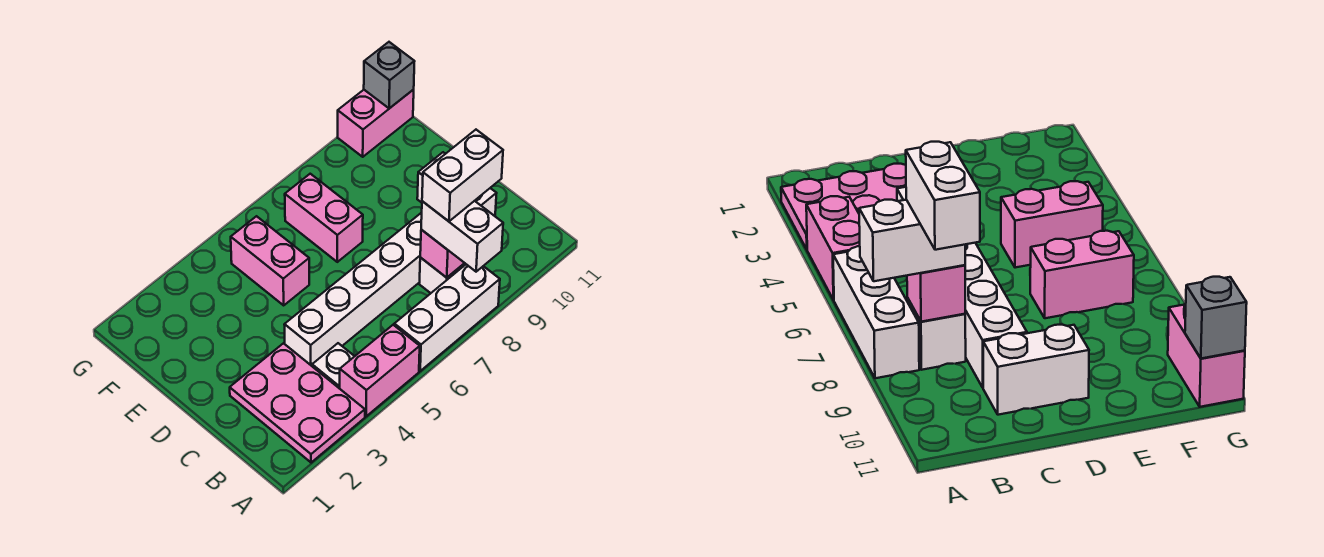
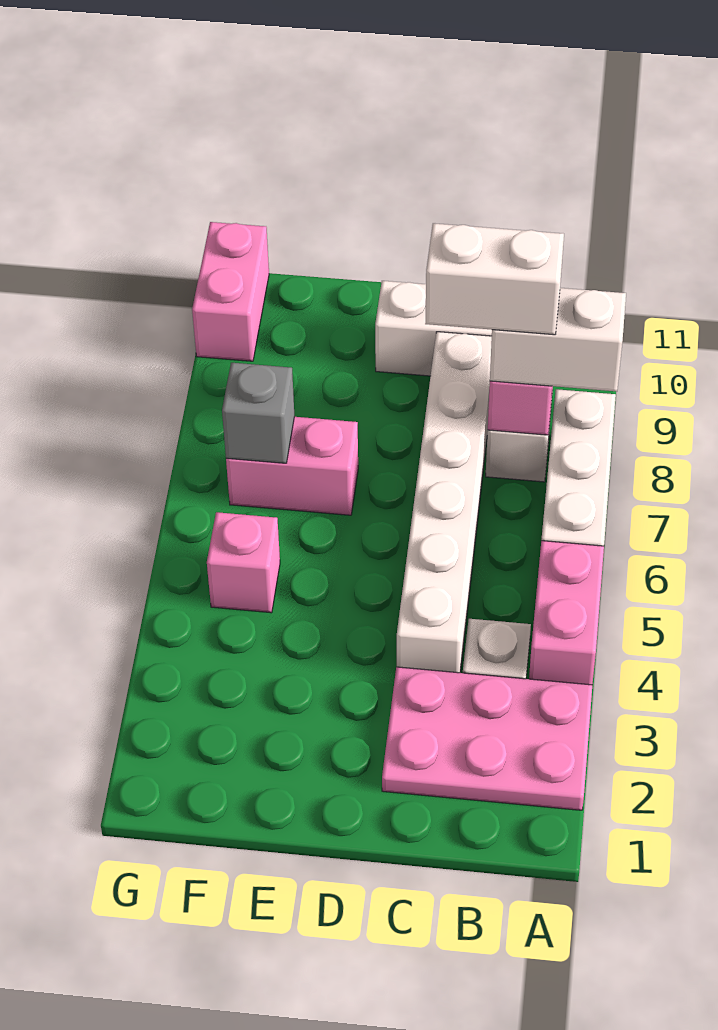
white brick B8:B9 level 4 -> white brick B8:C8 level 4
pink brick E5:F5 level 1 -> pink brick F5 level 1
grey brick G11 level 2 -> grey brick F7 level 2

